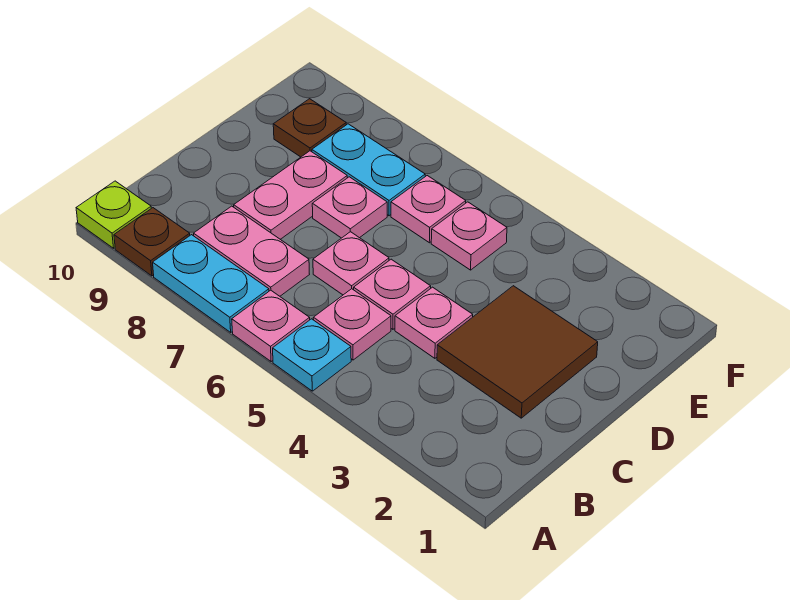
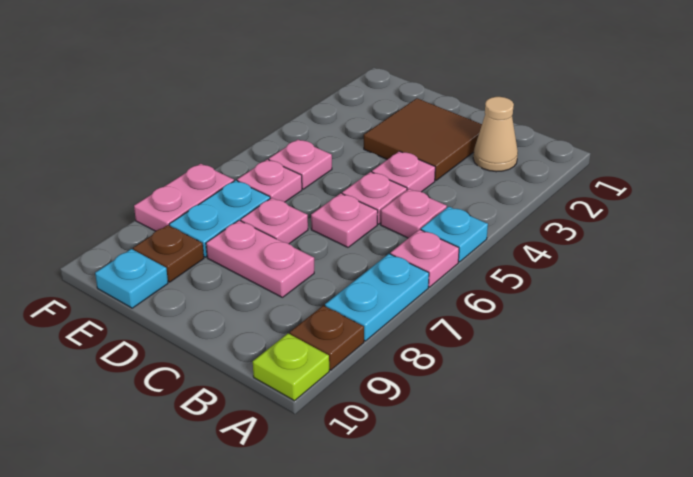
none -> tan cone B2 level 1
pink plate B7:B8 level 1 -> pink plate F7:F8 level 1
none -> cyan plate E10 level 1

